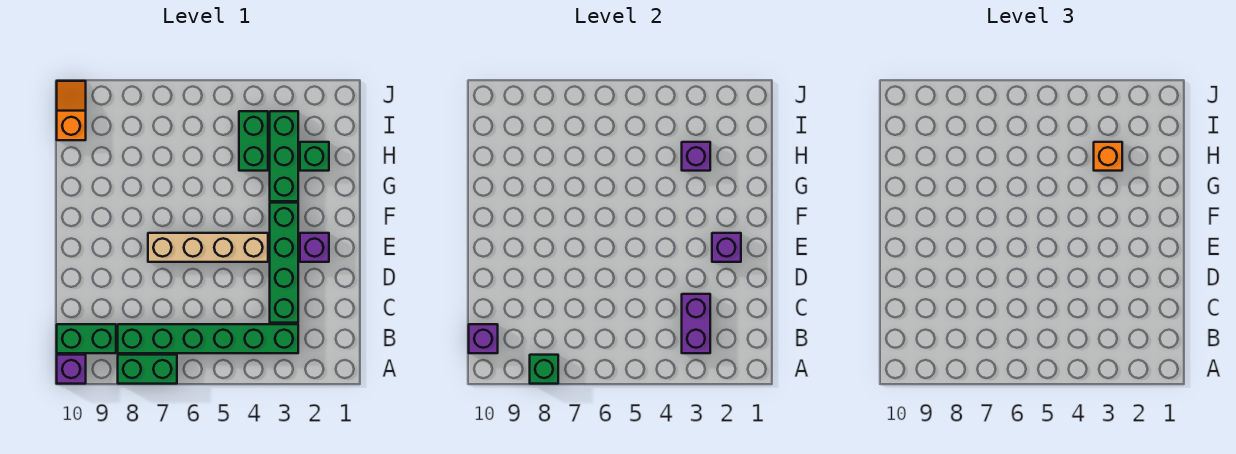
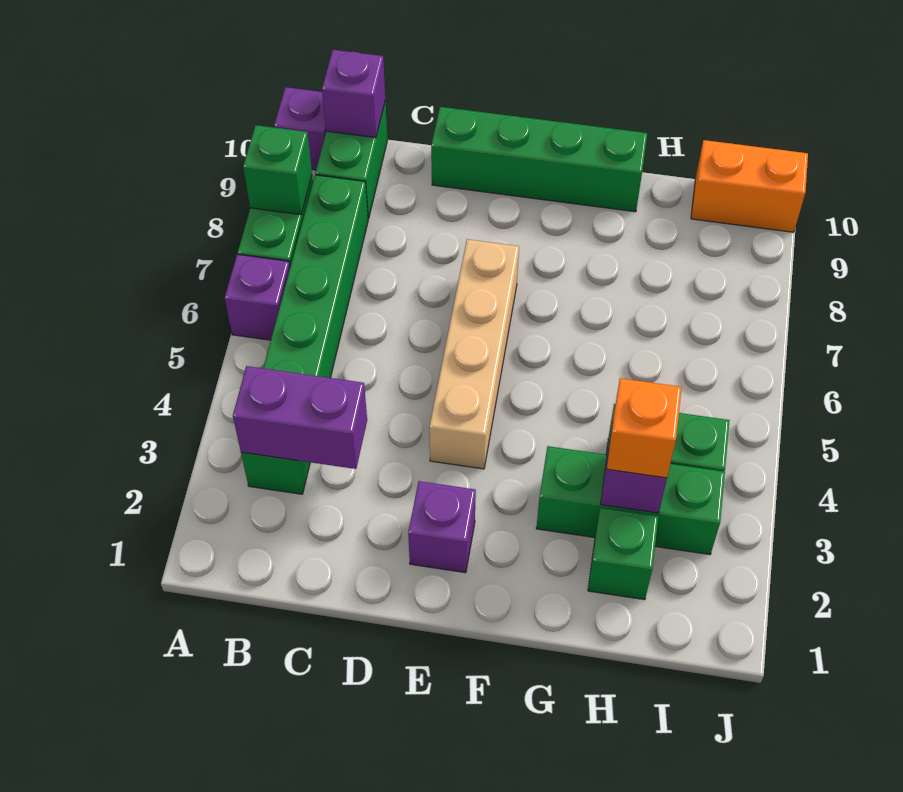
green brick C3:F3 level 1 -> green brick D10:G10 level 1
purple brick E2 level 2 -> purple brick A6 level 1
orange slope I10:J10 level 1 top I -> orange brick I10:J10 level 1

